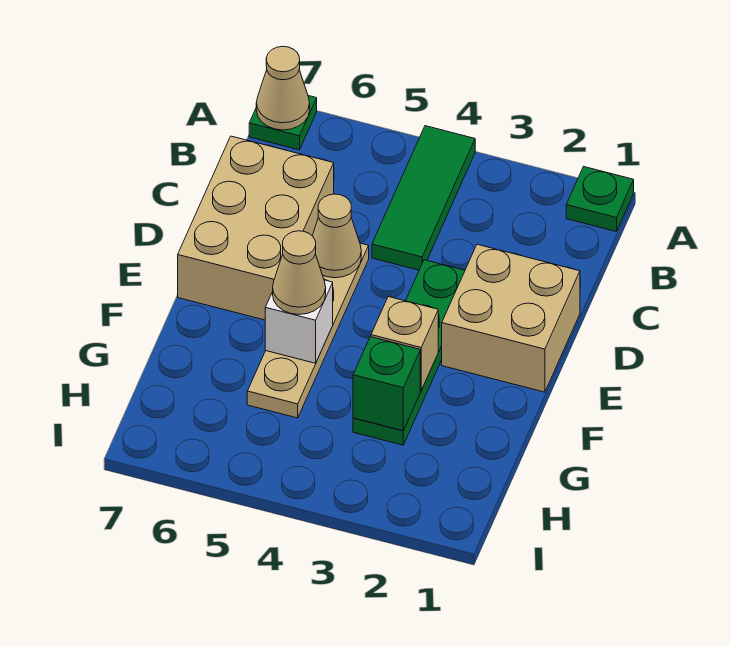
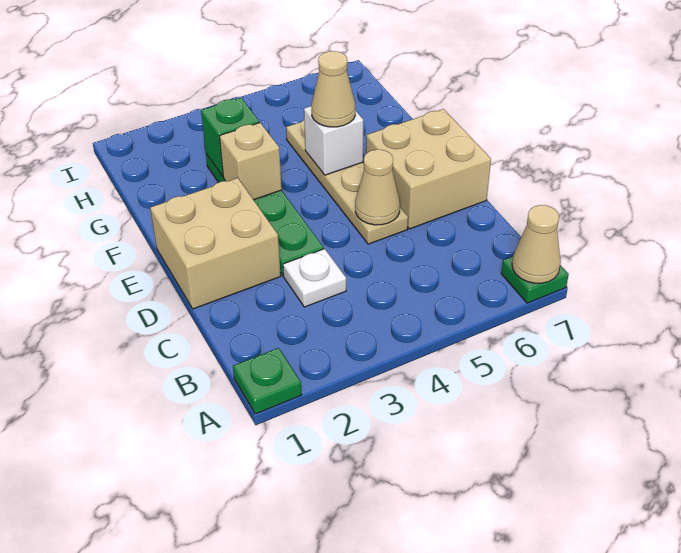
green tile A4:C4 level 1 -> none
none -> white plate C3 level 1
tan brick C6:E7 level 1 -> tan brick D6:E7 level 1

